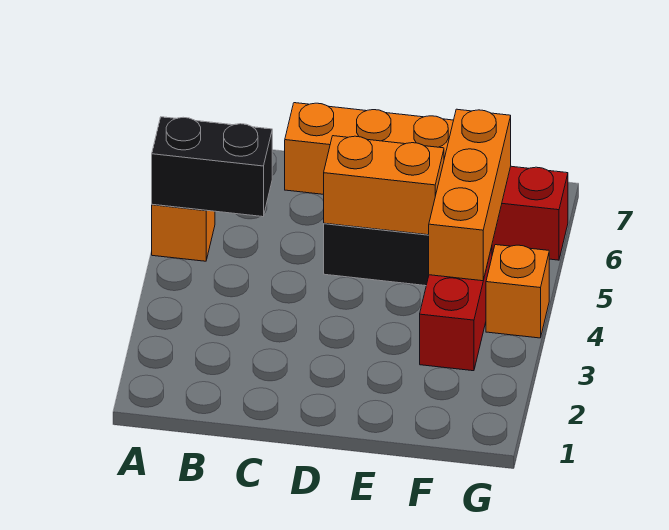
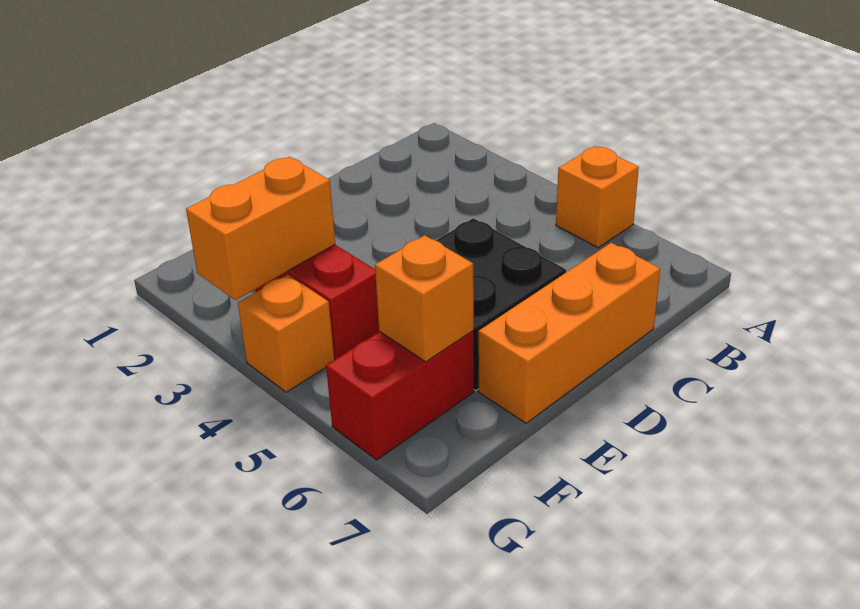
black brick A5:B5 level 2 -> none
orange brick D5:E5 level 2 -> orange brick F3:G3 level 2
orange brick F4:F6 level 2 -> orange brick F6 level 2

